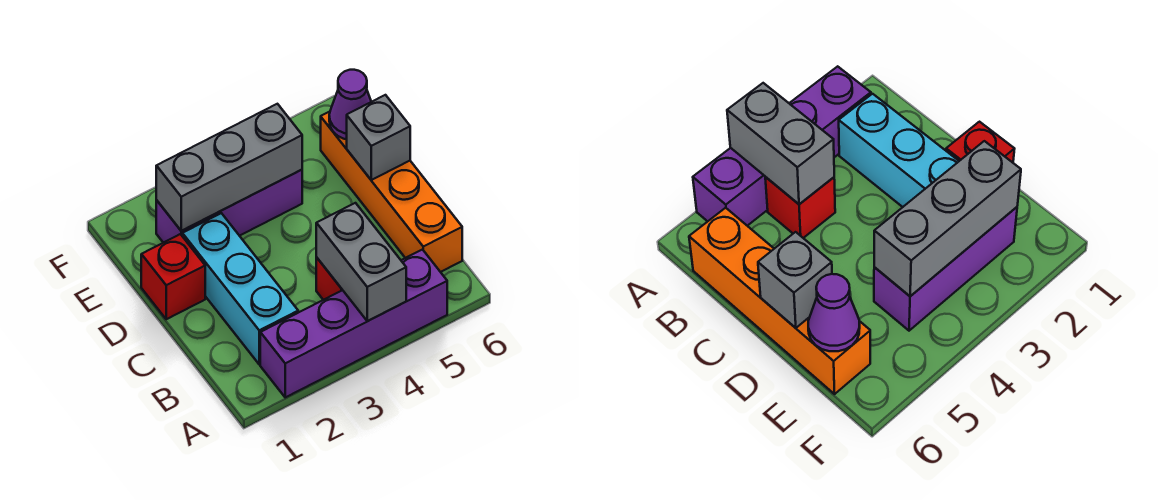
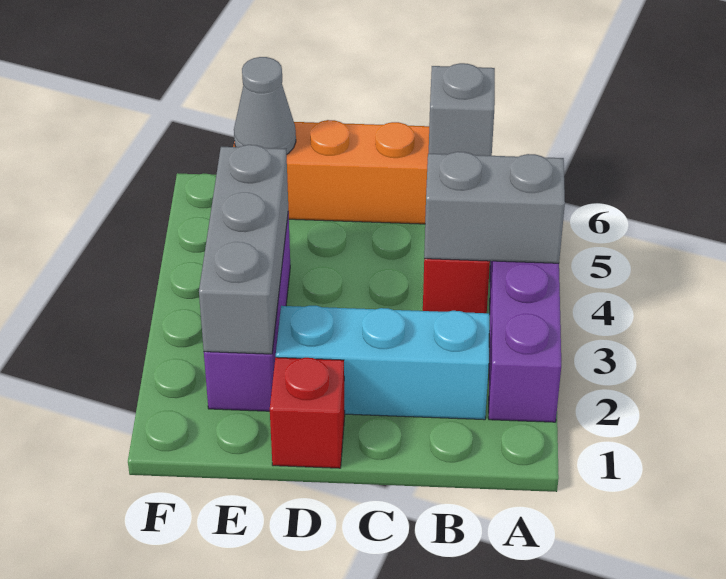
grey brick D6 level 2 -> grey brick B6 level 2
purple cone E6 level 2 -> grey cone E6 level 2

